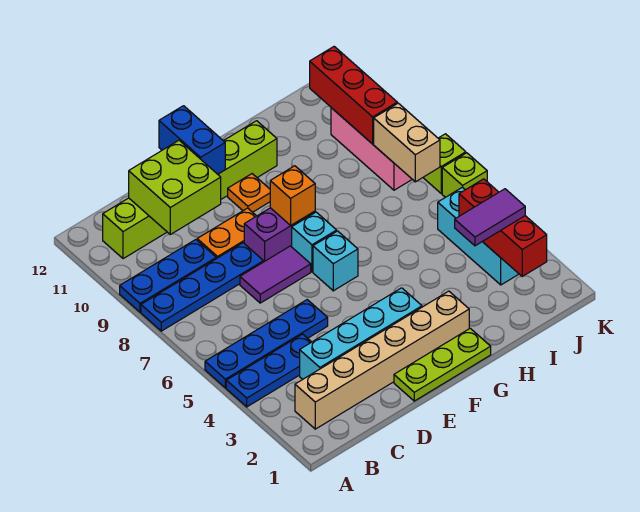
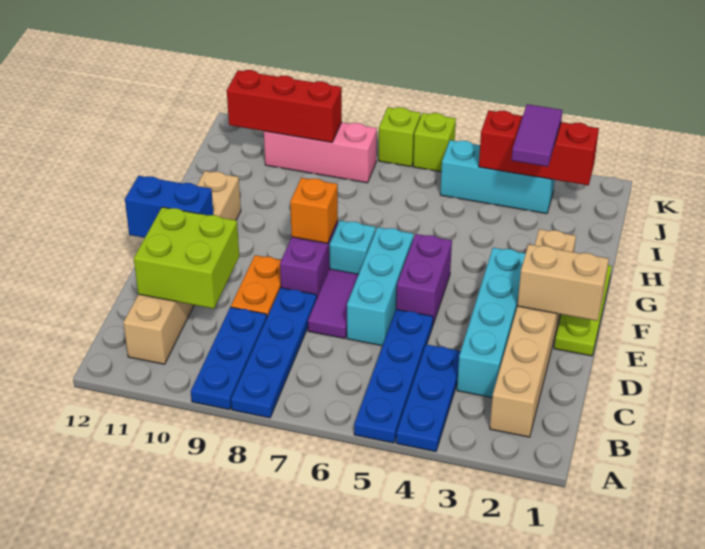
lime brick B11:G11 level 1 -> tan brick B11:G11 level 1
none -> purple brick E5:F5 level 1
cyan brick F6 level 1 -> cyan brick D6:F6 level 1
orange plate F10 level 1 -> none
tan brick J7:J8 level 2 -> tan brick E1:E2 level 2

